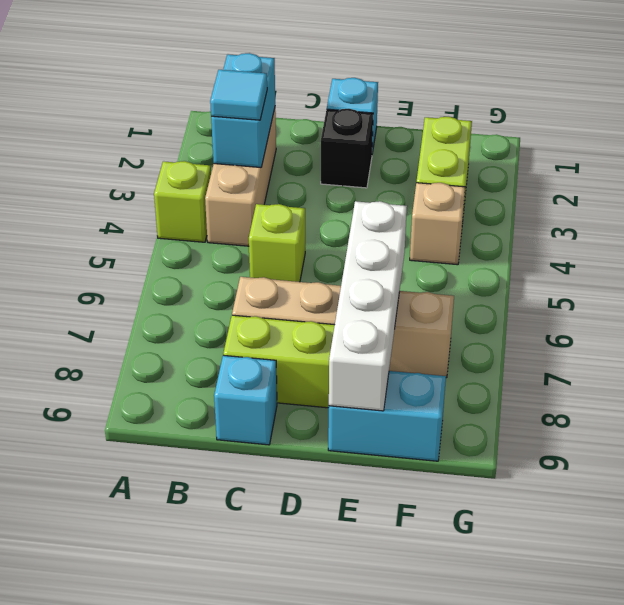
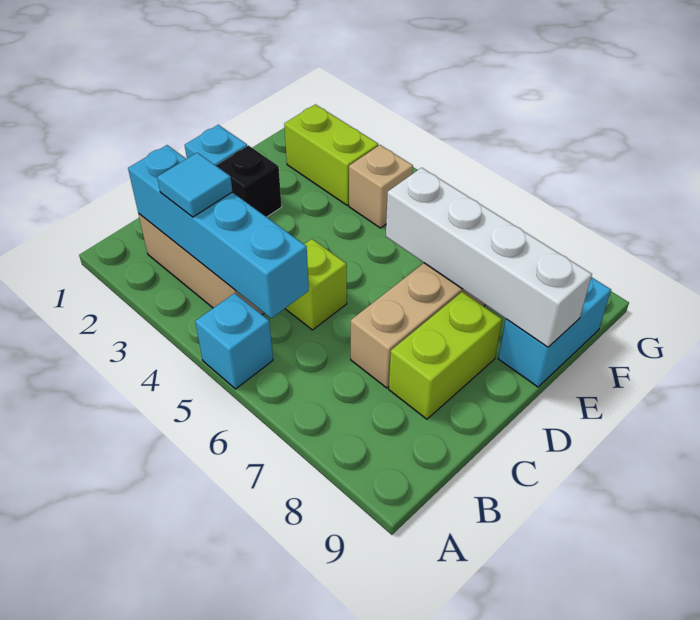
lime brick A4 level 1 -> none
cyan brick B2:B3 level 2 -> cyan brick B2:B5 level 2
cyan brick C9 level 1 -> cyan brick A5 level 1

